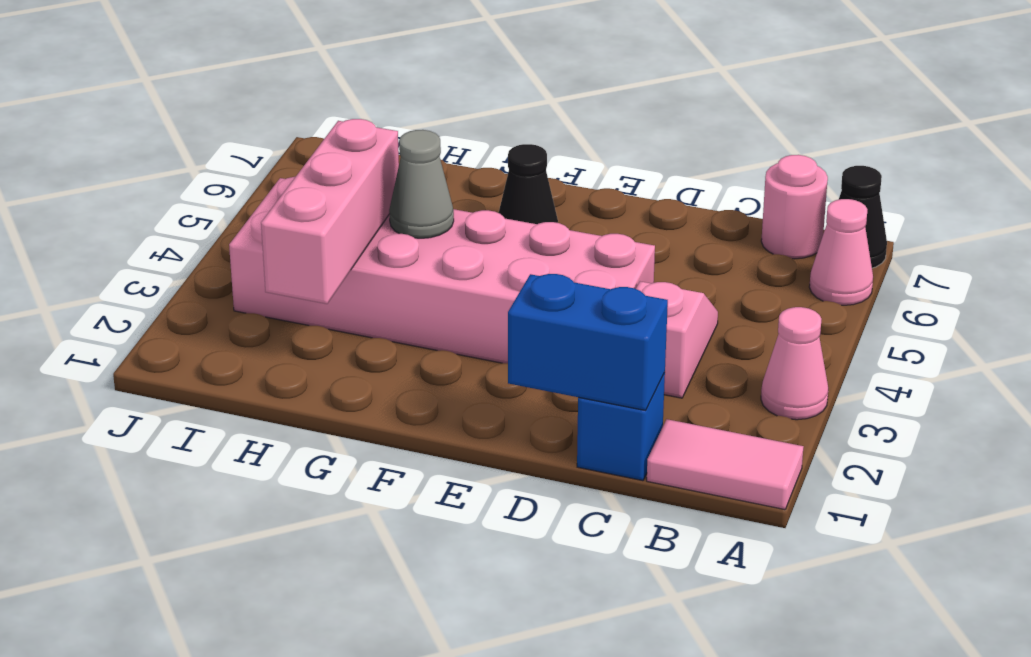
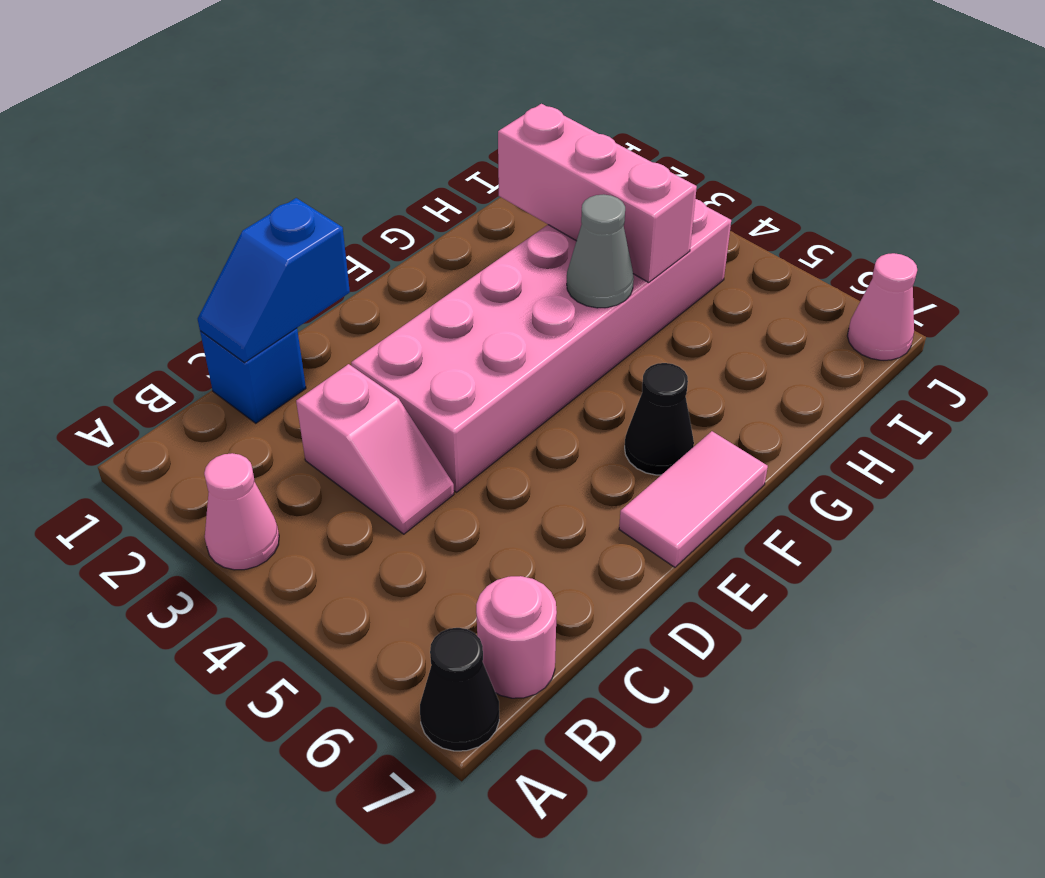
pink tile A1:B1 level 1 -> pink tile E7:F7 level 1
pink cone A6 level 1 -> pink cone J7 level 1
blue brick C1:D1 level 2 -> blue slope C1:D1 level 2 top D

